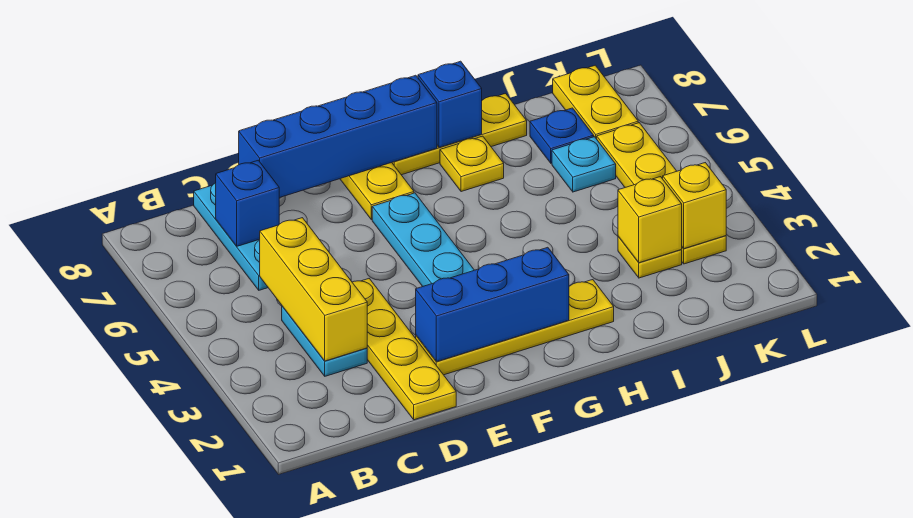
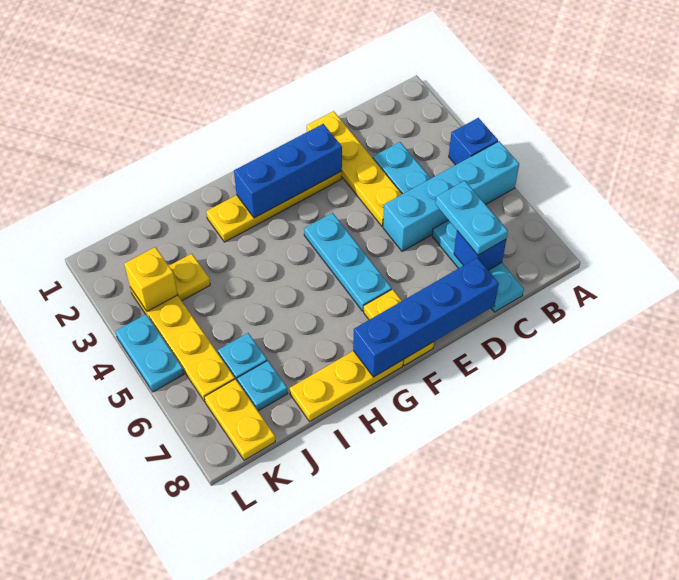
none -> cyan brick A5:D5 level 1
yellow brick C3:C5 level 2 -> none
none -> cyan plate C6:C7 level 3
yellow plate H7 level 1 -> none
blue brick H8 level 2 -> blue brick A4 level 1
yellow brick J3 level 2 -> none
blue plate J7 level 1 -> cyan plate J7 level 1
none -> cyan plate L4:L5 level 1

